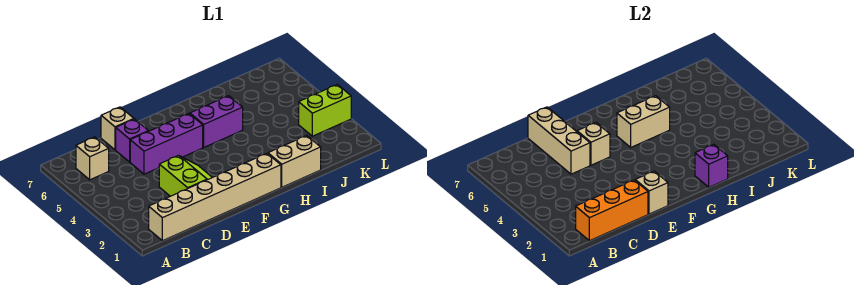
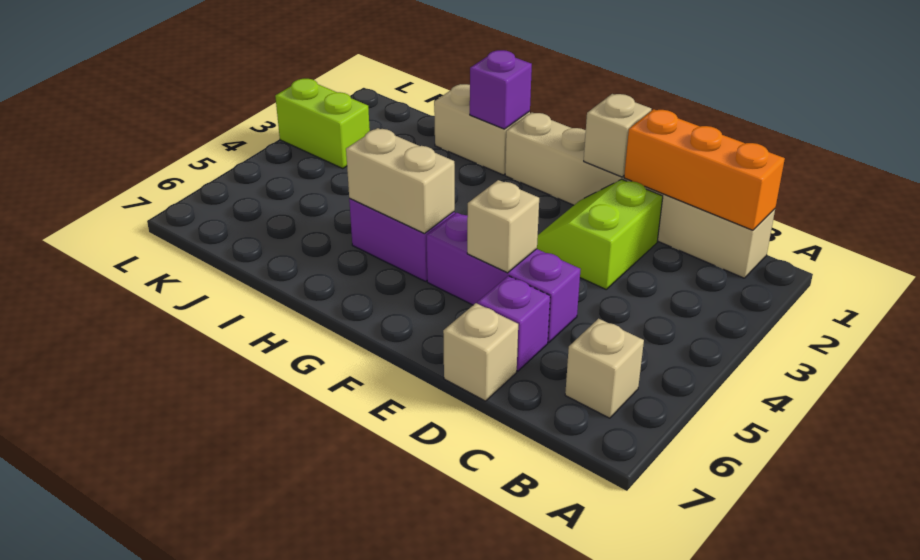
tan brick D5:D7 level 2 -> none

